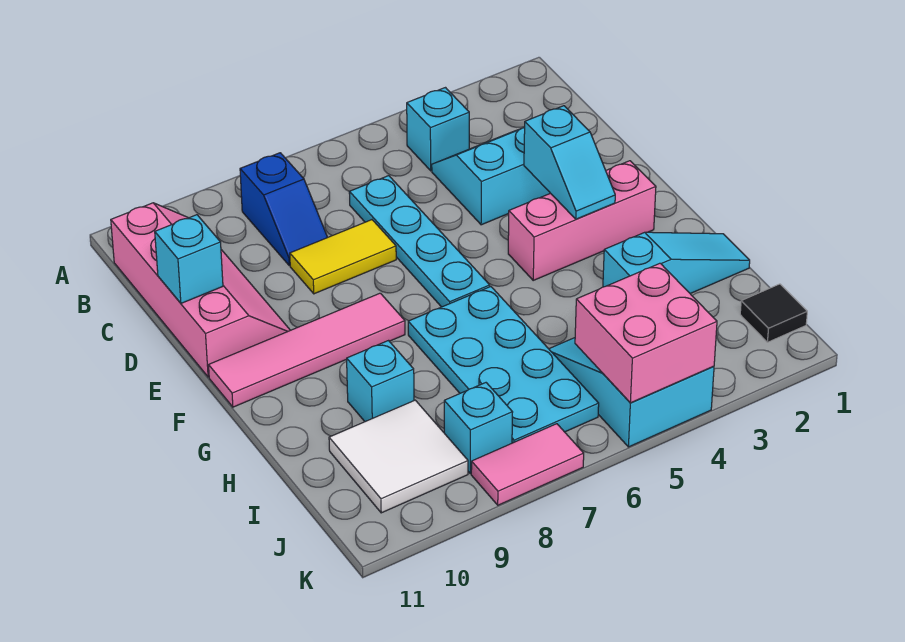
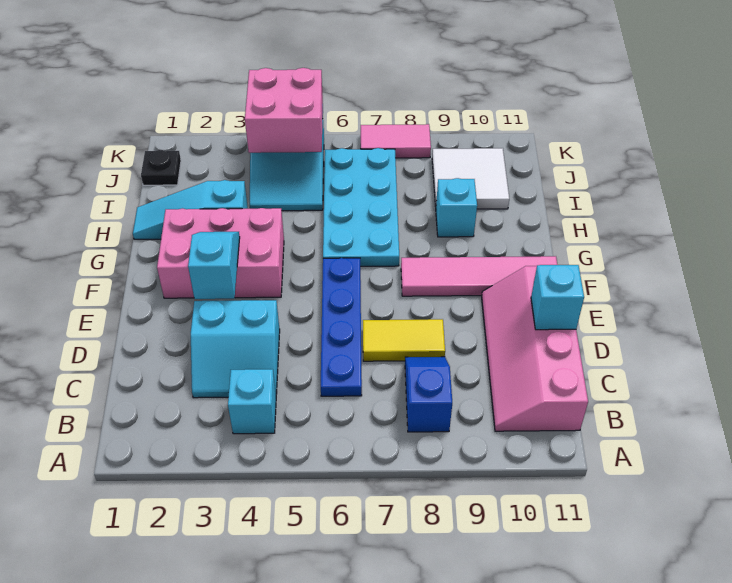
cyan plate C6:F6 level 1 -> blue plate C6:F6 level 1
pink brick F2:F4 level 1 -> pink brick F2:G4 level 1
black tile J1 level 1 -> black plate J1 level 1
cyan brick J8 level 1 -> none

